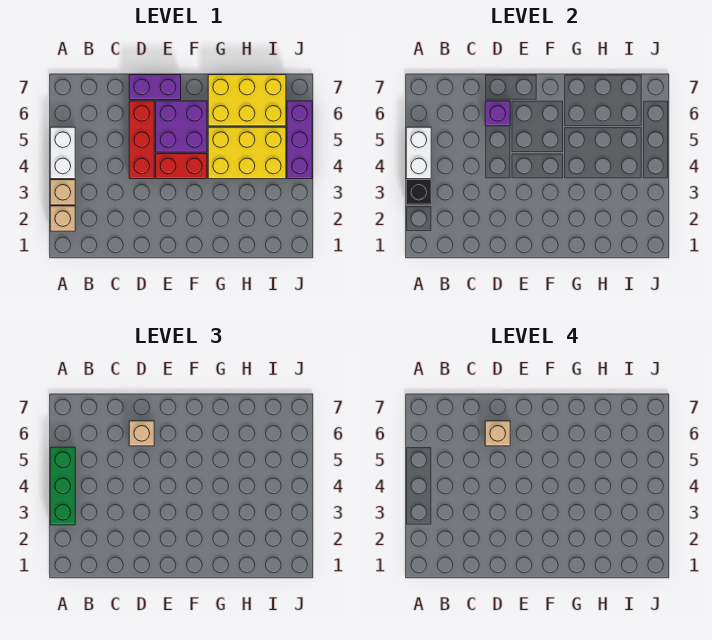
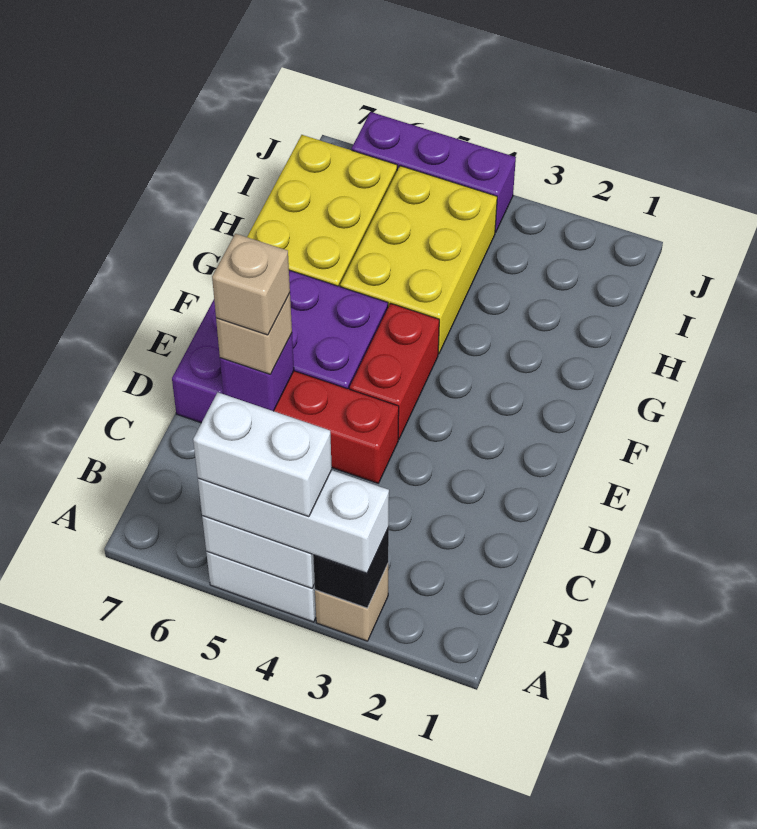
tan brick A2 level 1 -> none
green brick A3:A5 level 3 -> white brick A3:A5 level 3
none -> white brick A4:A5 level 4

